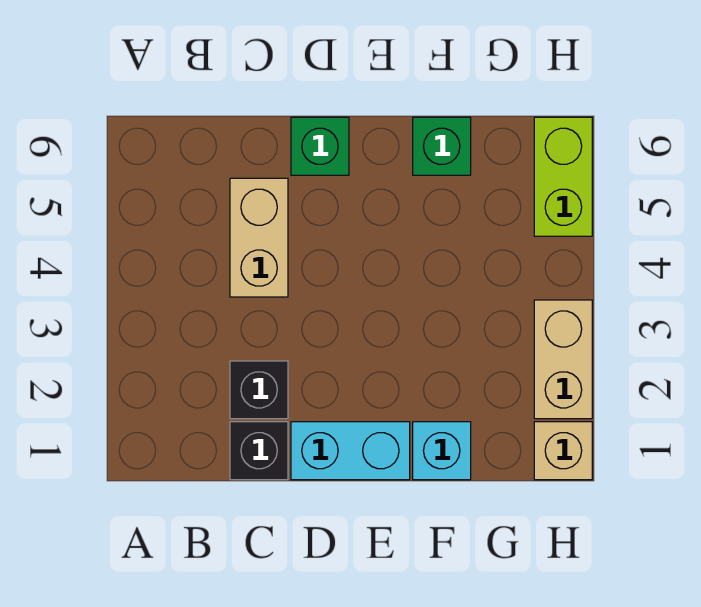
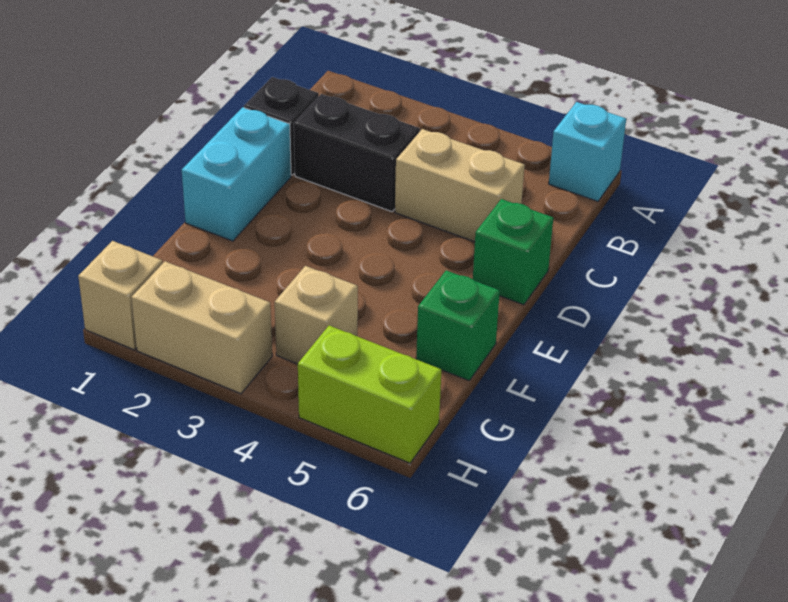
black brick C2 level 1 -> black brick C2:C3 level 1
cyan brick F1 level 1 -> cyan brick A6 level 1
none -> tan brick G4 level 1

